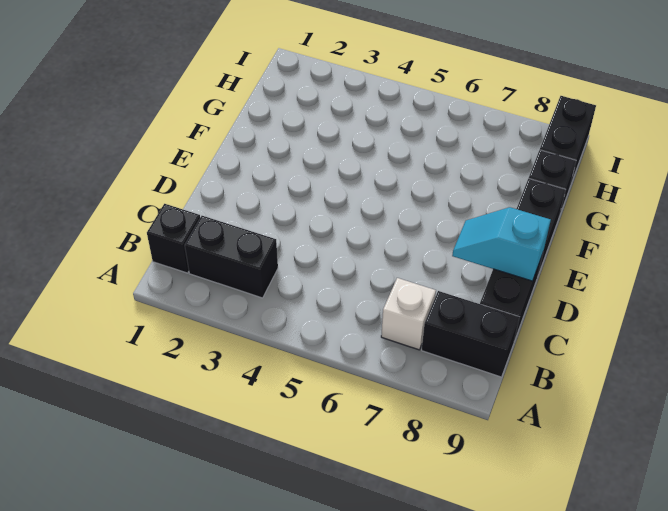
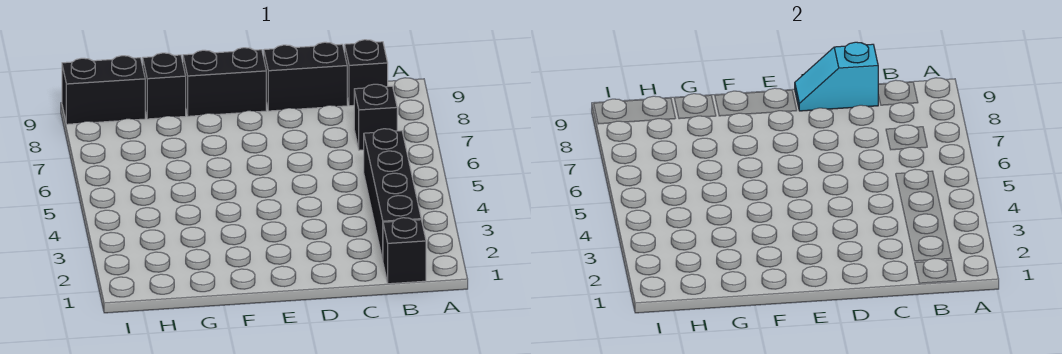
black brick B2:B3 level 1 -> black brick B2:B5 level 1
white brick B7 level 1 -> black brick B7 level 1
black brick B8:B9 level 1 -> black brick B9 level 1
cyan slope D8:D9 level 2 top 9 -> cyan slope C9:D9 level 2 top C

